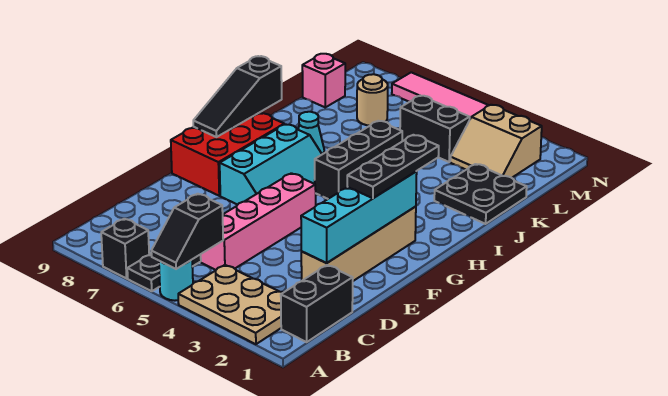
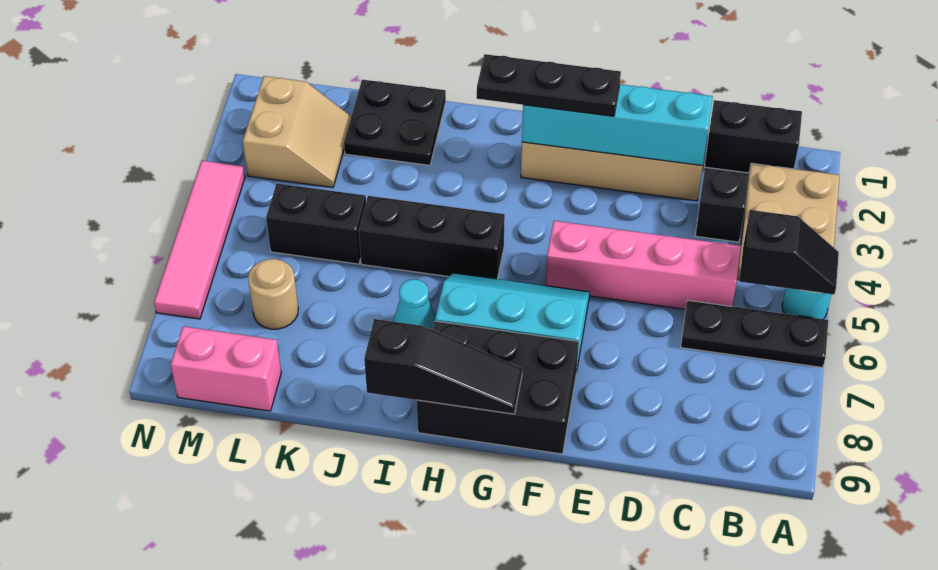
black brick A7 level 1 -> black brick C3 level 1
red brick F8:H9 level 1 -> black brick F8:H9 level 1
black brick L4:L5 level 1 -> black brick K5:L5 level 1
pink brick L9 level 1 -> pink brick L9:M9 level 1

